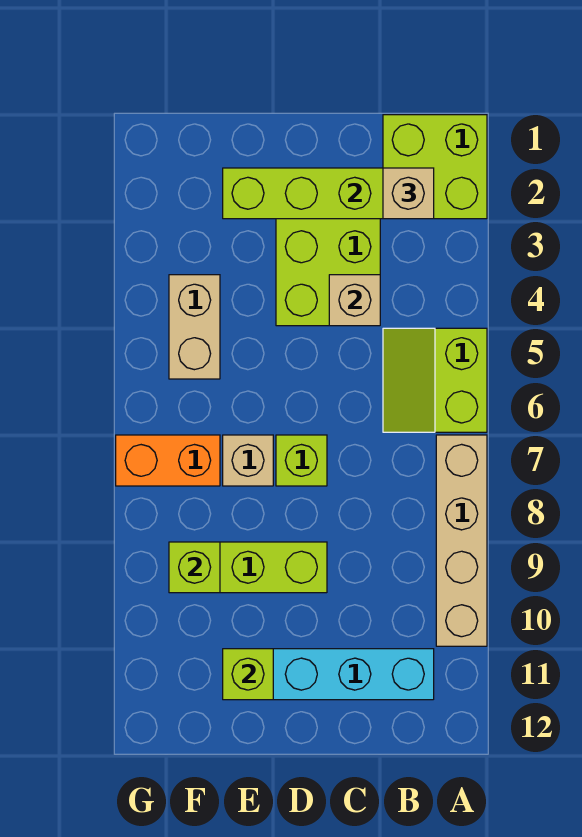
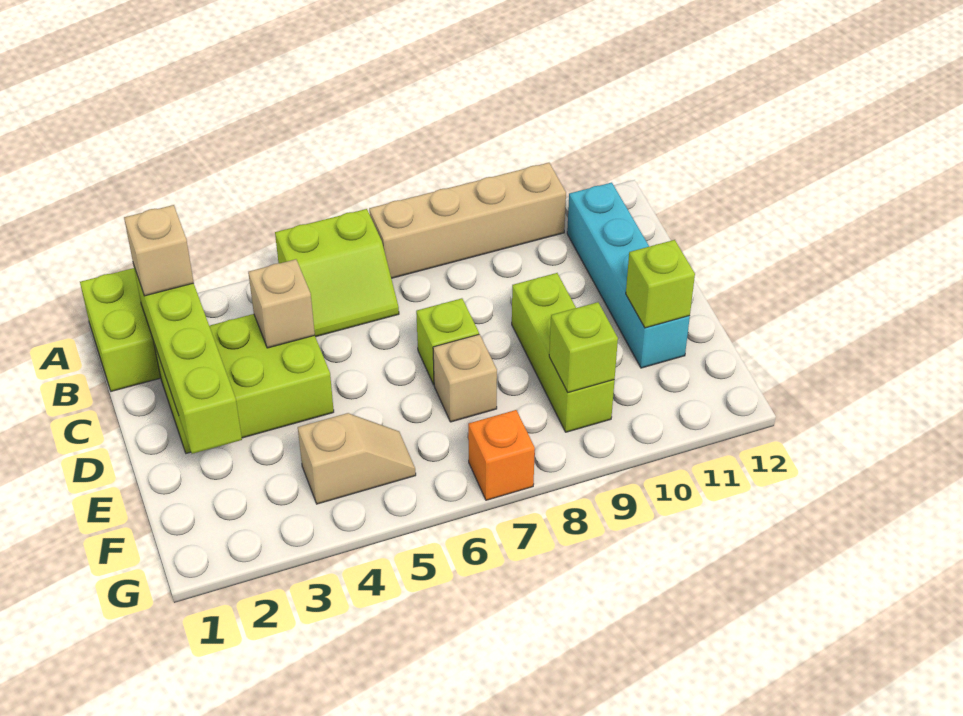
tan brick F4:F5 level 1 -> tan slope F4:F5 level 1 top 4
orange brick F7:G7 level 1 -> orange brick G7 level 1

